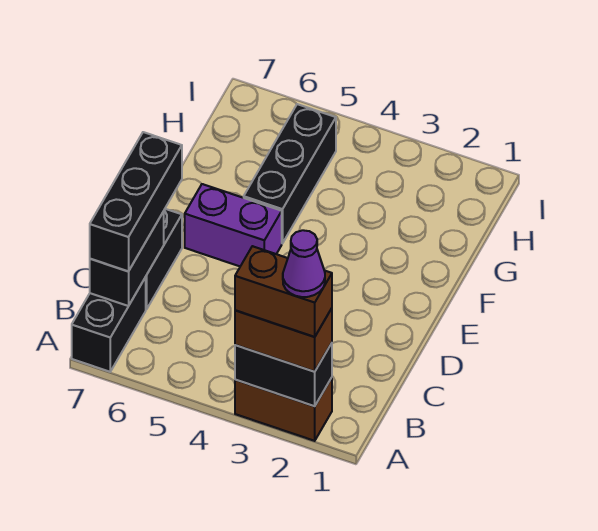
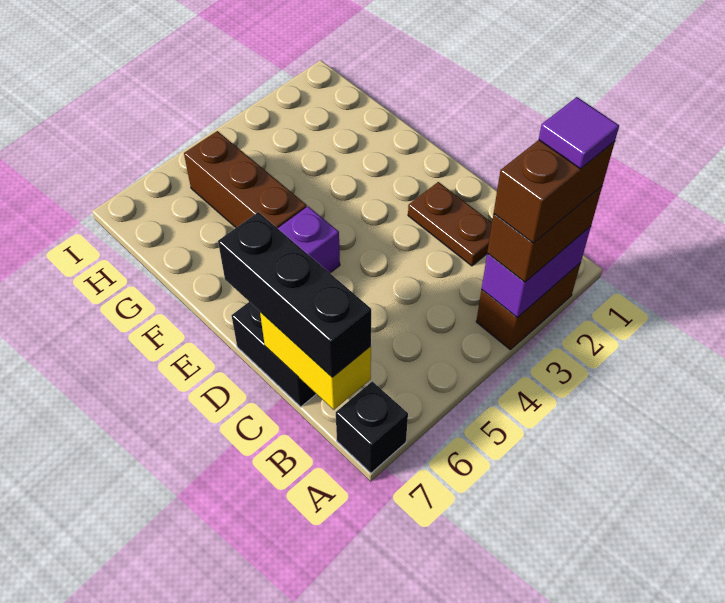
black brick A2:A3 level 2 -> purple brick A2:A3 level 2
purple cone A2 level 5 -> purple tile A2 level 5
black brick A7:B7 level 1 -> black brick A7 level 1
black brick B7:C7 level 2 -> yellow brick B7:C7 level 2
none -> brown plate C2:D2 level 1
black brick F5:H5 level 1 -> brown brick F5:H5 level 1

